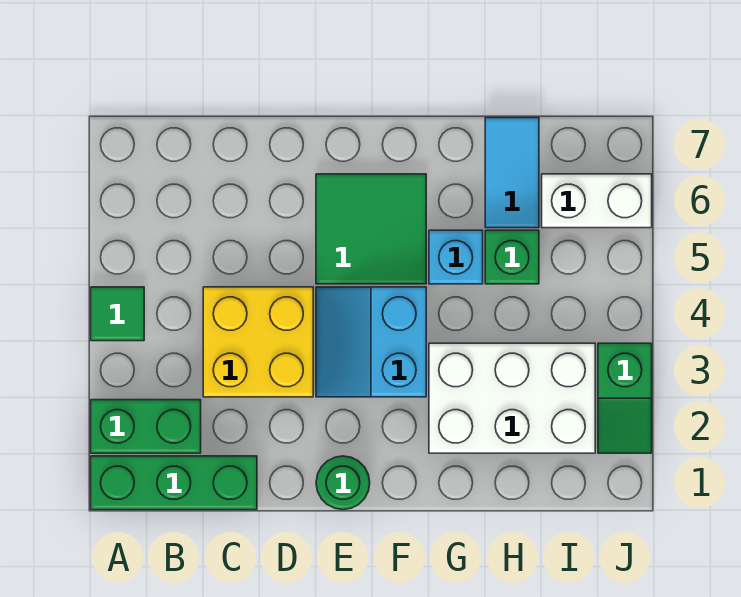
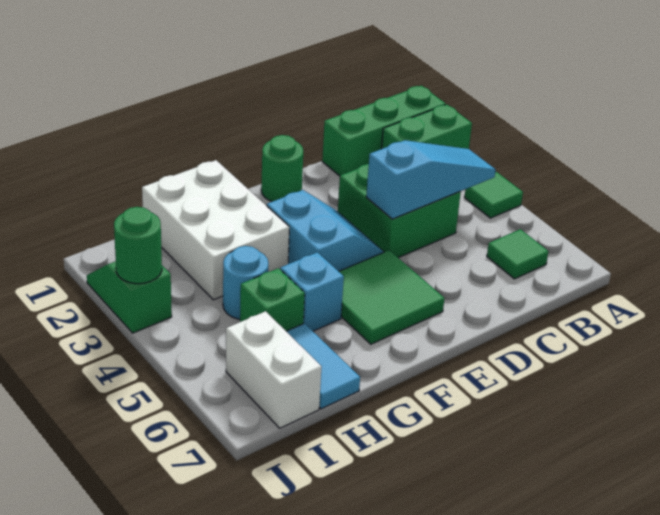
none -> cyan slope B4:D4 level 2 top D
none -> green tile B6 level 1
yellow brick C3:D4 level 1 -> green brick C3:D4 level 1
white brick G2:I3 level 1 -> white brick G1:H3 level 1
none -> cyan round brick H4 level 1
white brick I6:J6 level 1 -> white brick I6:I7 level 1
none -> green round brick J3 level 2

